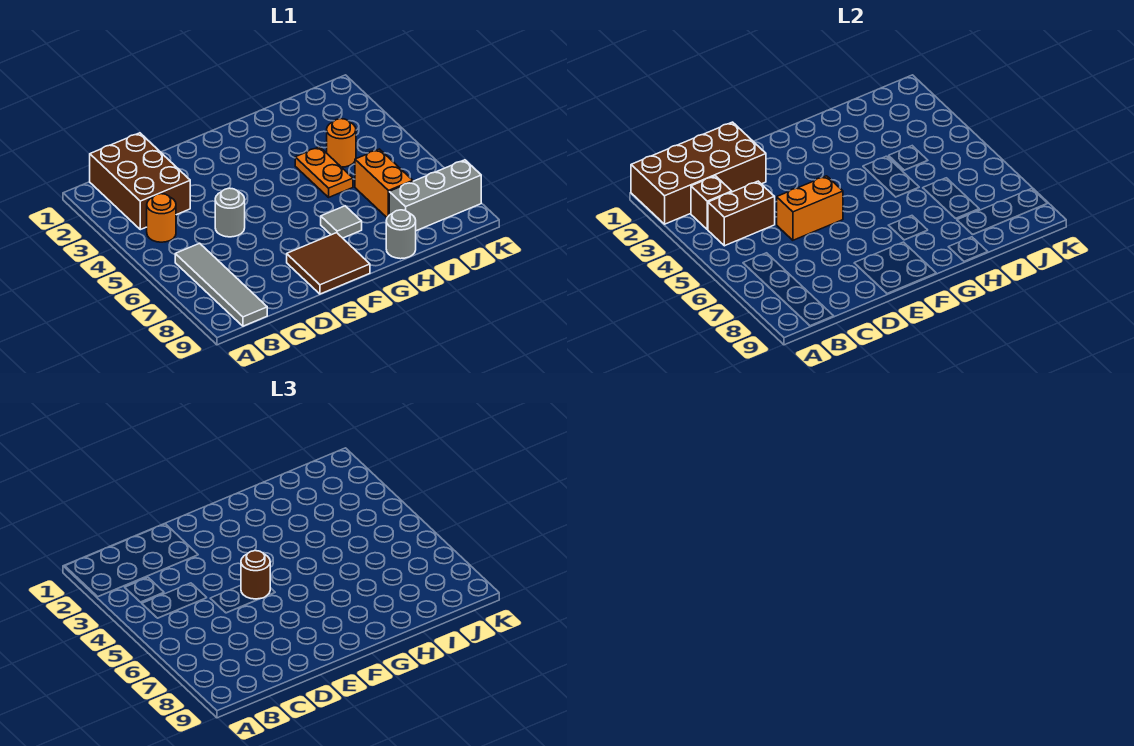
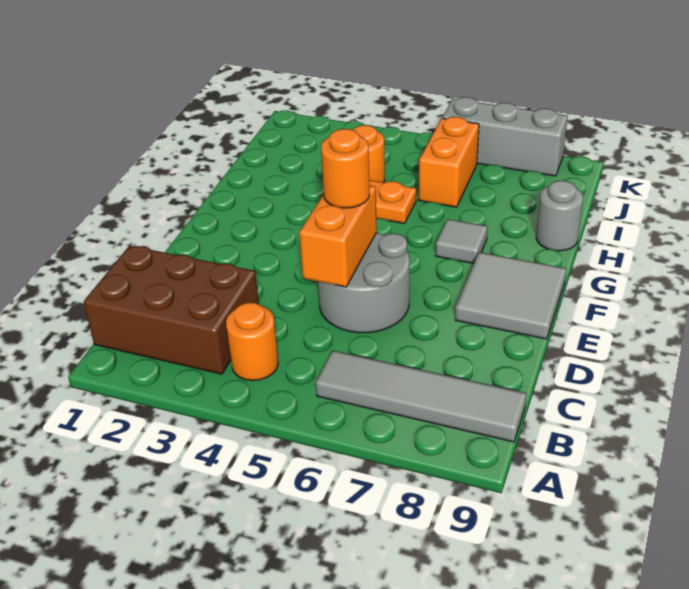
brown brick A1:D2 level 2 -> none
brown brick B3 level 2 -> none
brown brick B4:C4 level 2 -> none
grey round brick D5 level 1 -> grey round brick D5:E6 level 1
brown round brick E5 level 3 -> orange round brick E5 level 3
brown tile E8:F9 level 1 -> grey tile E8:F9 level 1
orange brick I6:I7 level 1 -> orange brick I6:J6 level 1
grey brick I8:K8 level 1 -> grey brick K6:K8 level 1

